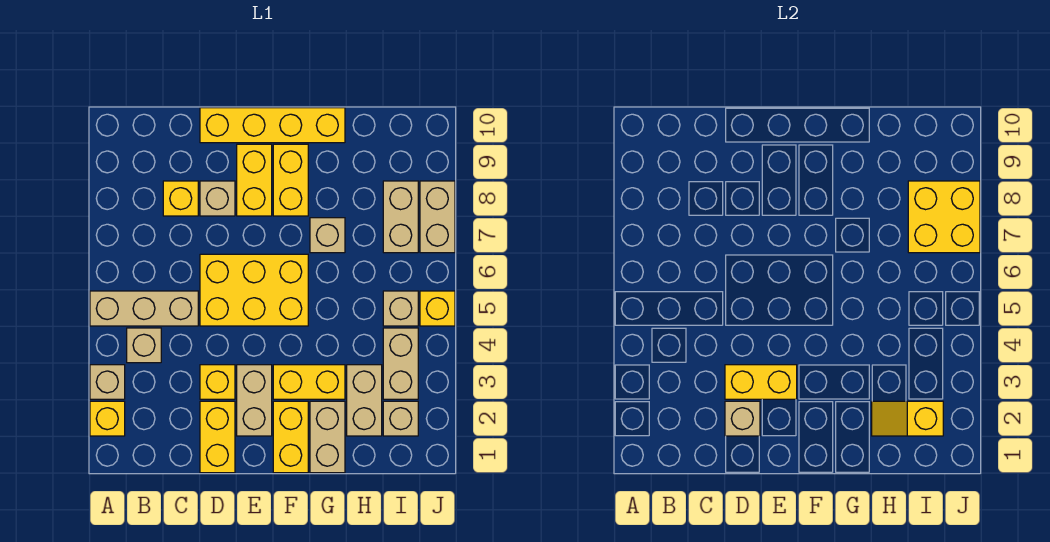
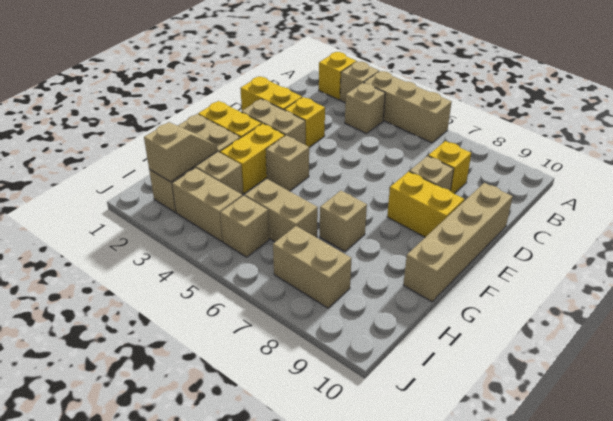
tan brick A5:C5 level 1 -> tan brick A4:A6 level 1
tan brick D2 level 2 -> tan brick F4 level 1
yellow brick D3:E3 level 2 -> none
yellow brick D5:F6 level 1 -> none
yellow brick D10:G10 level 1 -> tan brick D10:G10 level 1
yellow brick F8:F9 level 1 -> none
yellow slope H2:I2 level 2 top I -> tan slope H2:I2 level 2 top I
yellow brick I7:J8 level 2 -> none
yellow brick J5 level 1 -> none
tan brick J7:J8 level 1 -> tan brick H5:H6 level 1

